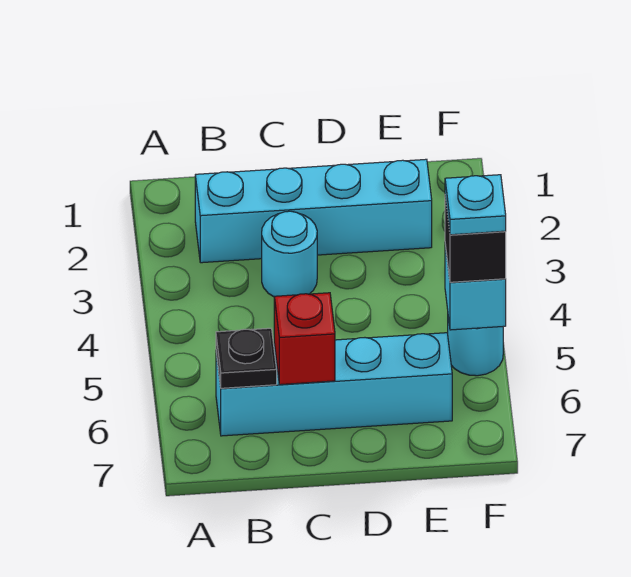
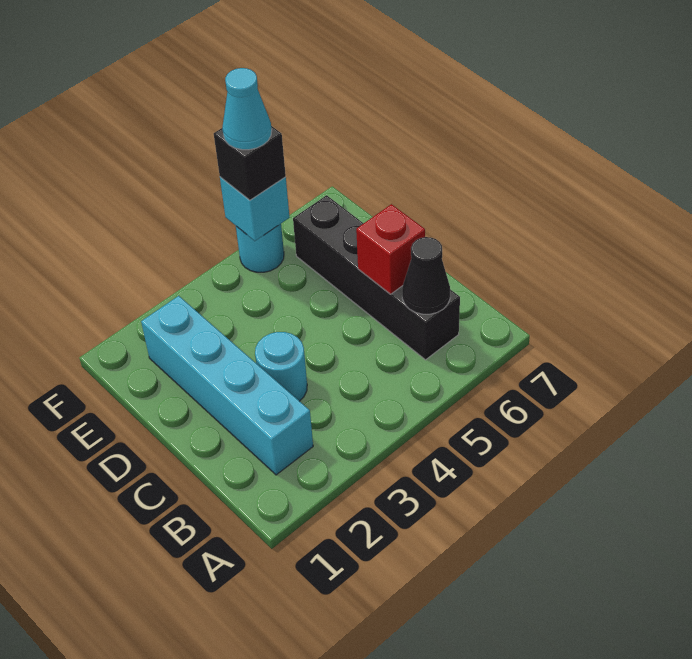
cyan brick B6:E6 level 1 -> black brick B6:E6 level 1
black plate B6 level 2 -> black cone B6 level 2
cyan plate F5 level 4 -> cyan cone F5 level 4

